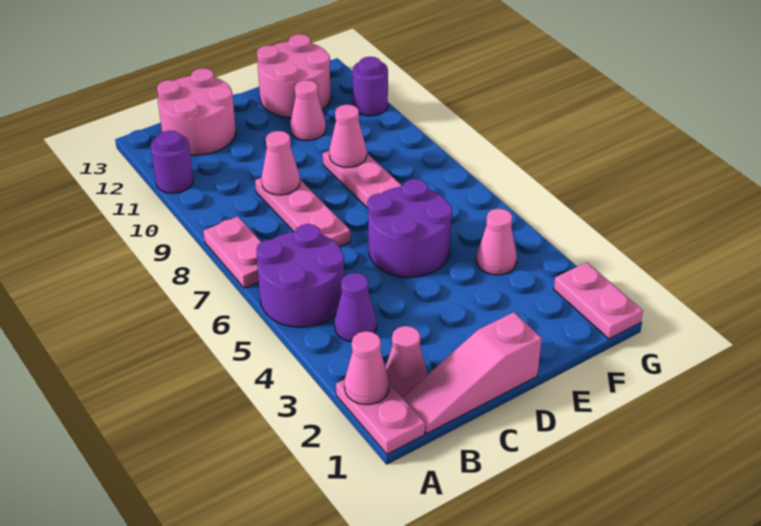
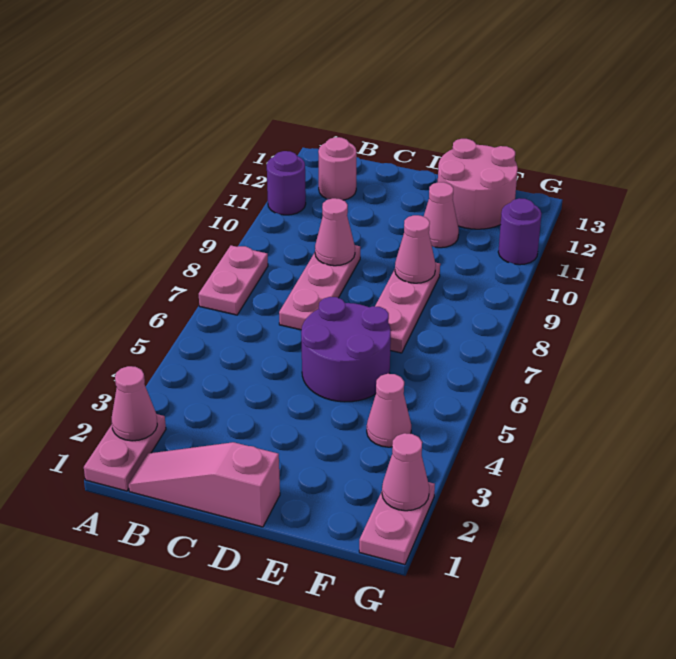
purple round brick A5:B6 level 1 -> none
pink cone B2 level 1 -> pink cone G2 level 2
purple cone B4 level 1 -> none
pink round brick B12:C13 level 1 -> pink round brick B12 level 1

